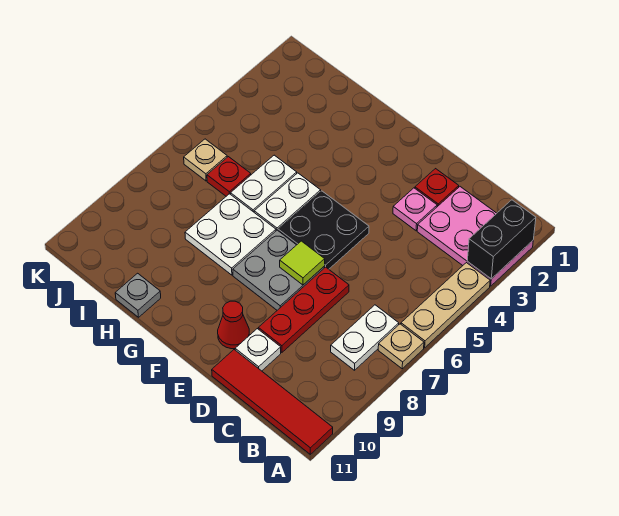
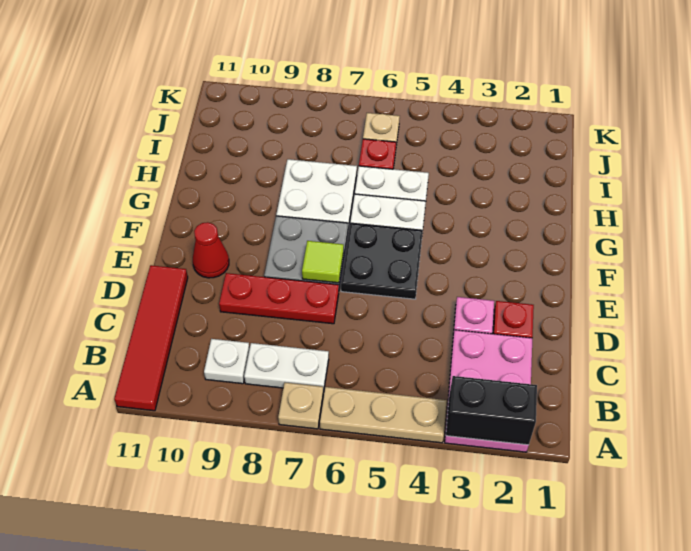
white plate D10 level 1 -> white plate B9 level 1
grey plate H11 level 1 -> none

